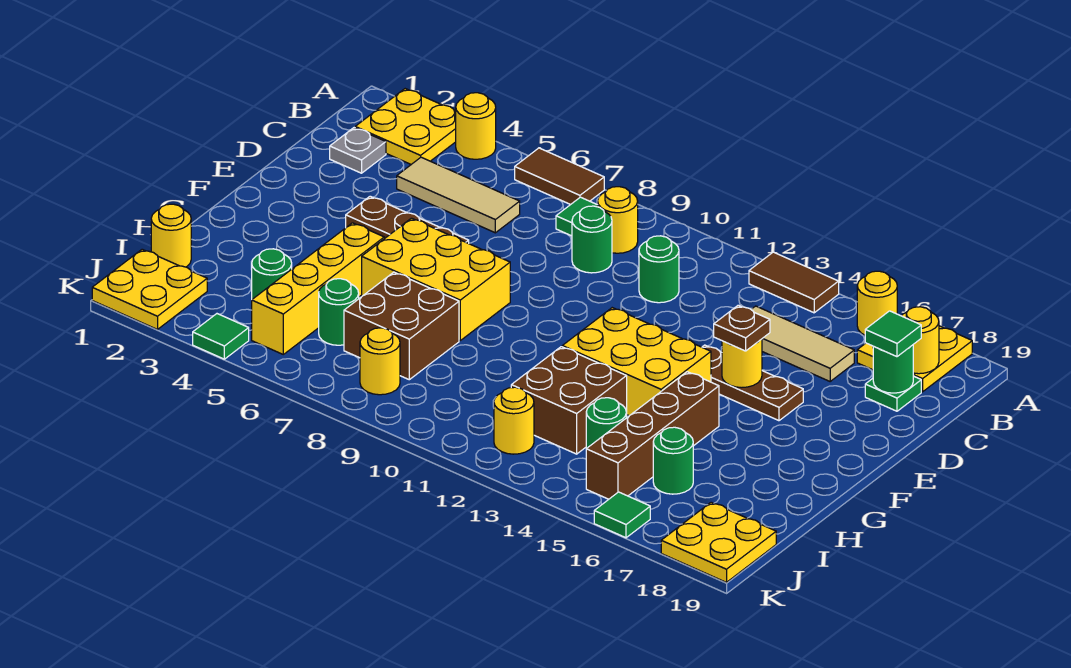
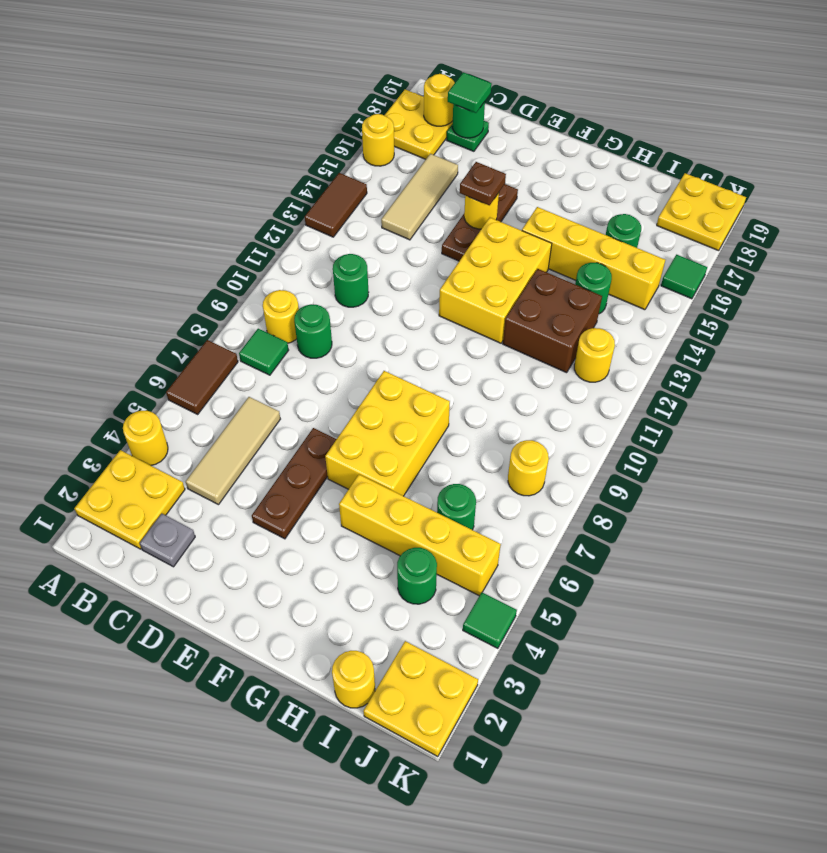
brown brick G15:J15 level 1 -> yellow brick G15:J15 level 1
brown brick H7:I8 level 1 -> none

